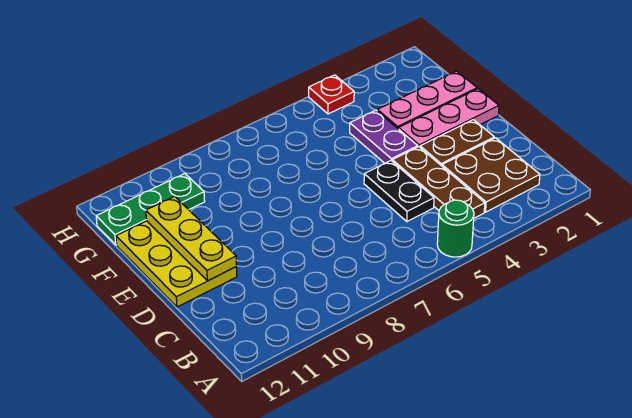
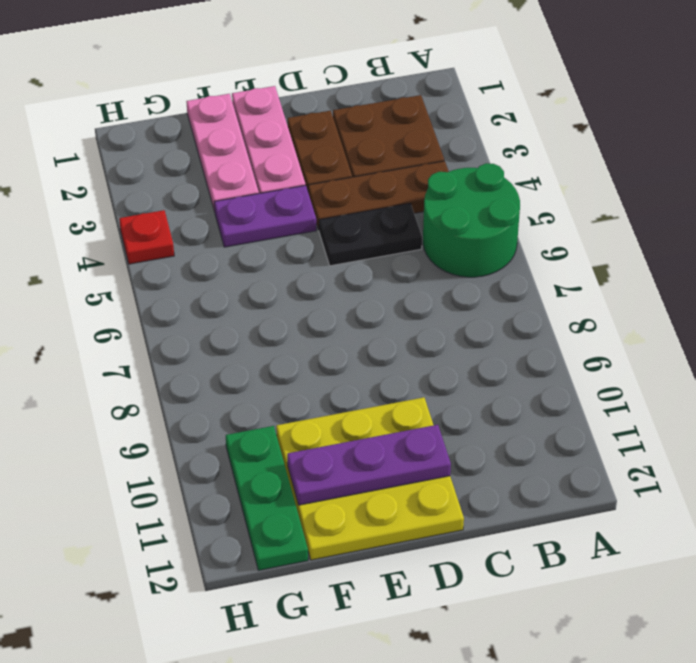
green round brick A5 level 1 -> green round brick A5:B6 level 1
yellow plate D11:F12 level 1 -> yellow plate D10:F12 level 1
yellow plate D11:F11 level 2 -> purple plate D11:F11 level 2

